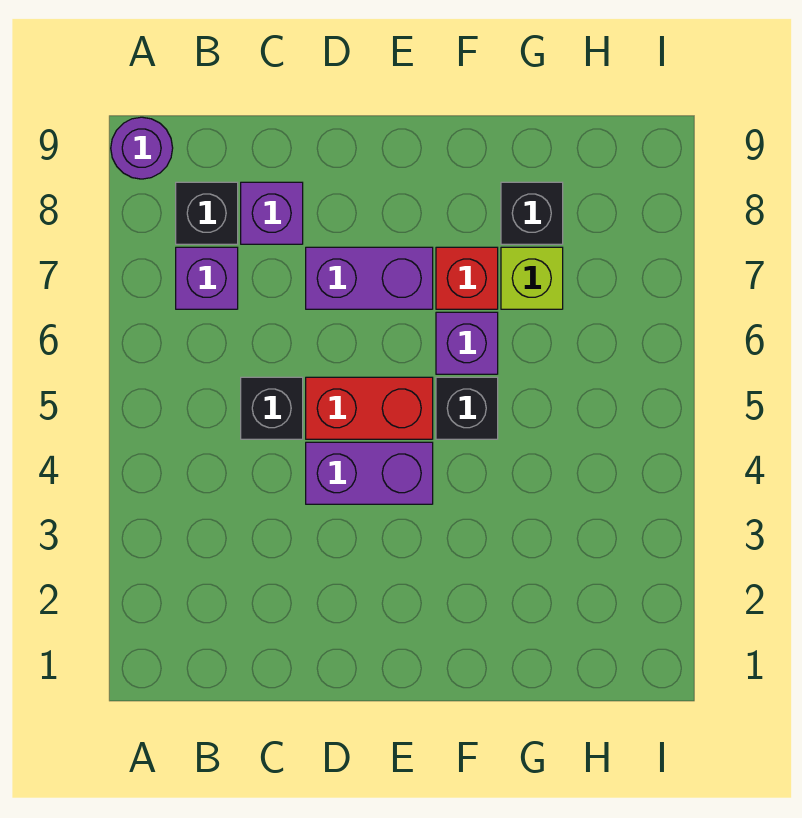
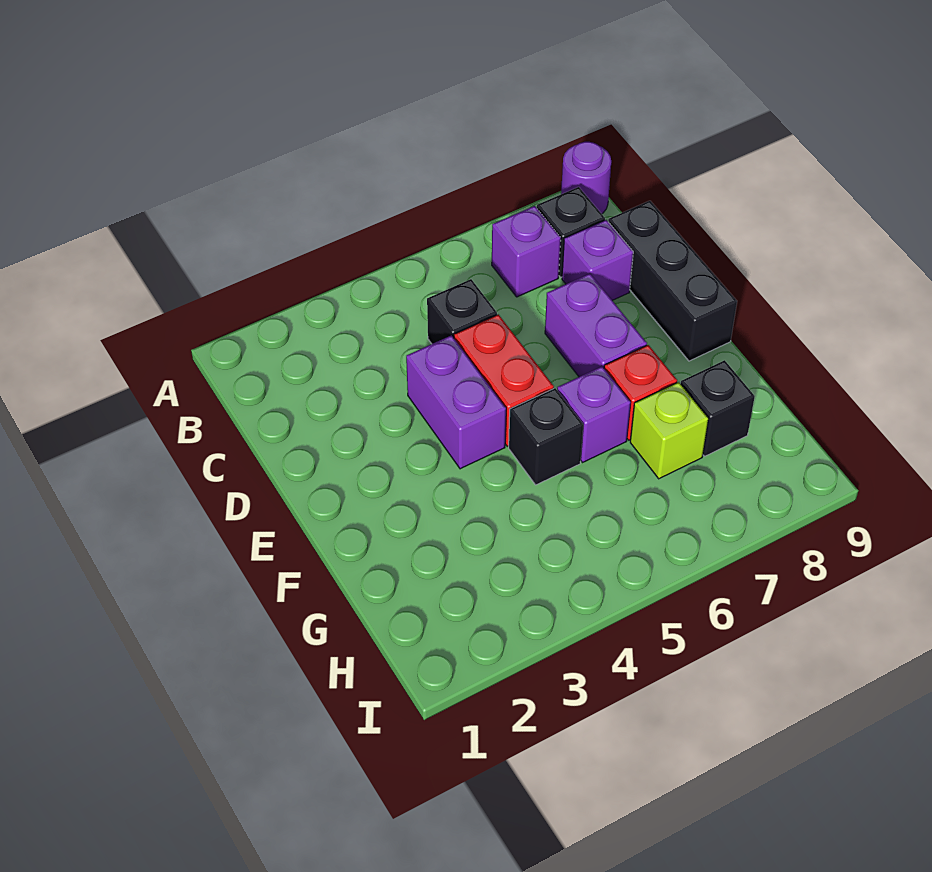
none -> black brick C9:E9 level 1

